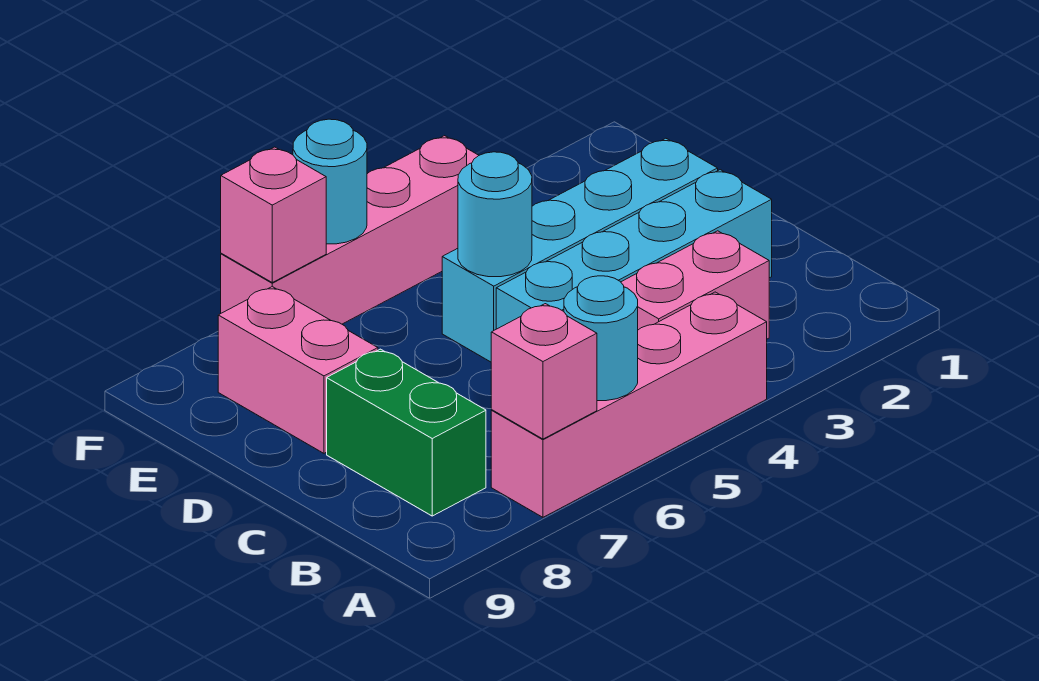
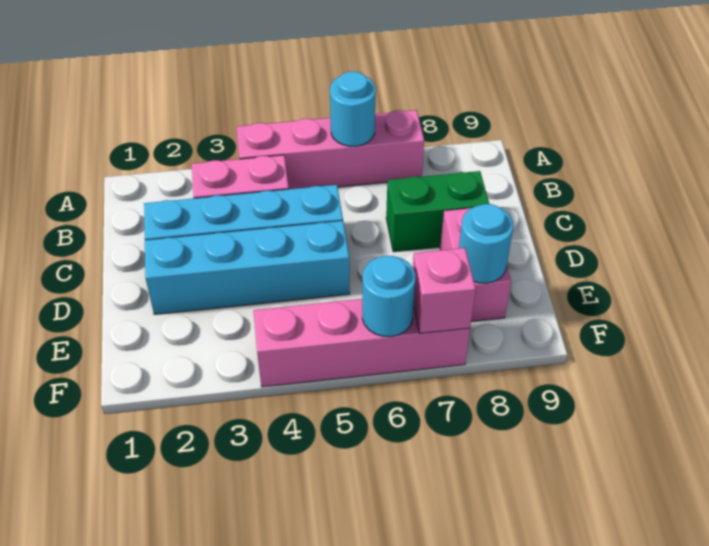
pink brick A7 level 2 -> none
green brick B8:C8 level 1 -> green brick C7:C8 level 1
cyan round brick D5 level 2 -> cyan round brick E8 level 2

